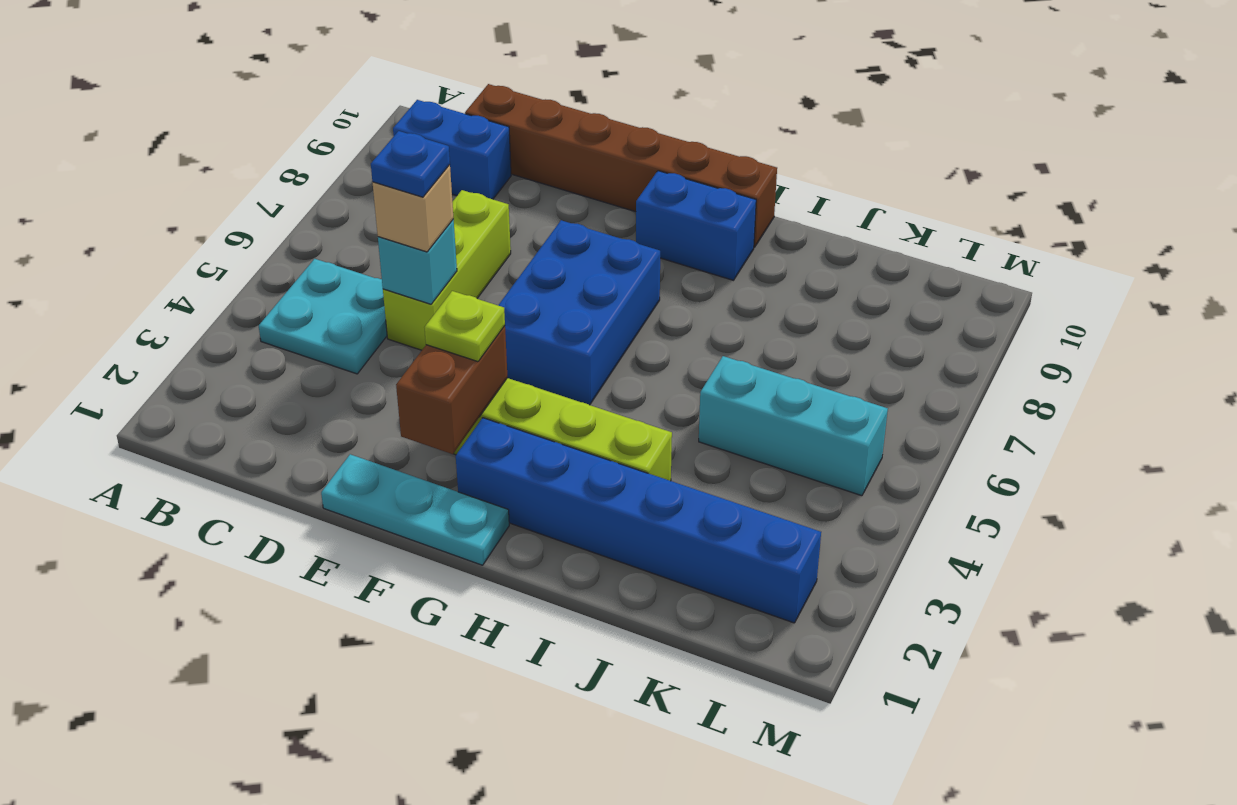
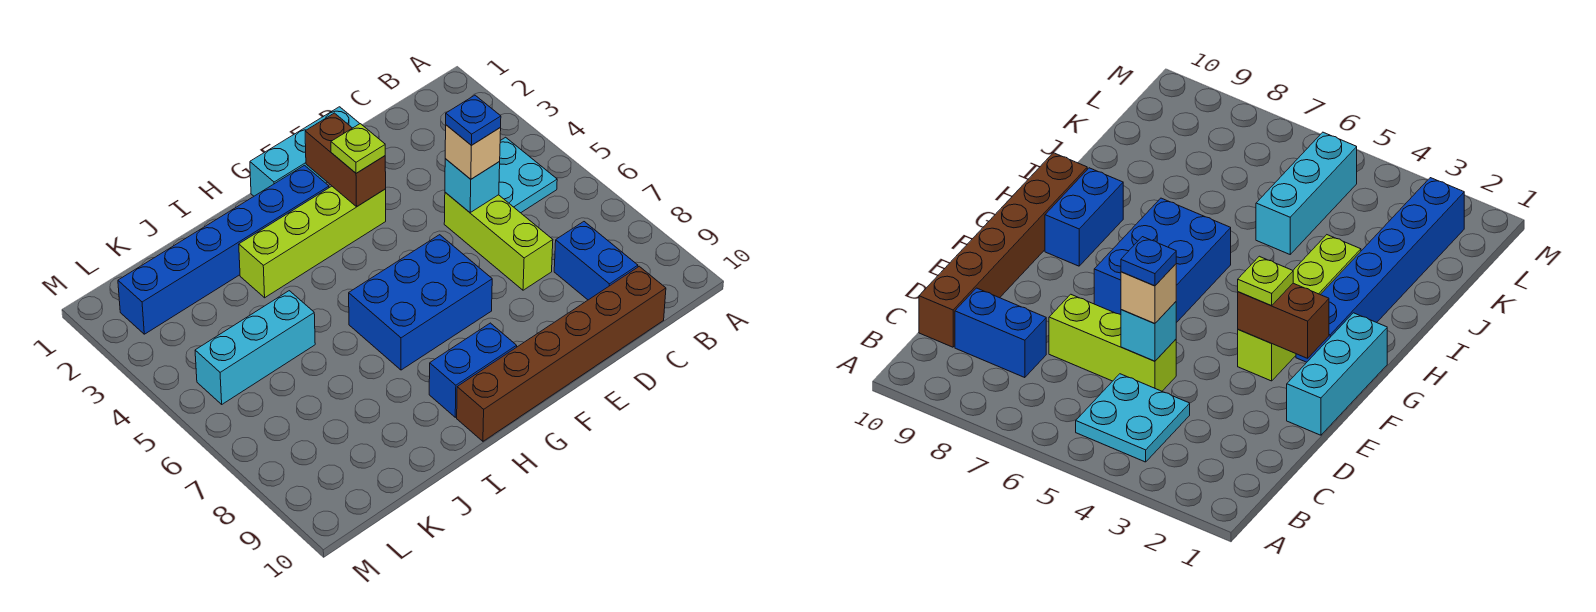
blue brick B9:C9 level 1 -> blue brick C8:C9 level 1
cyan plate E1:G1 level 1 -> cyan brick E1:G1 level 1
blue brick F5:G7 level 1 -> blue brick F6:H7 level 1

